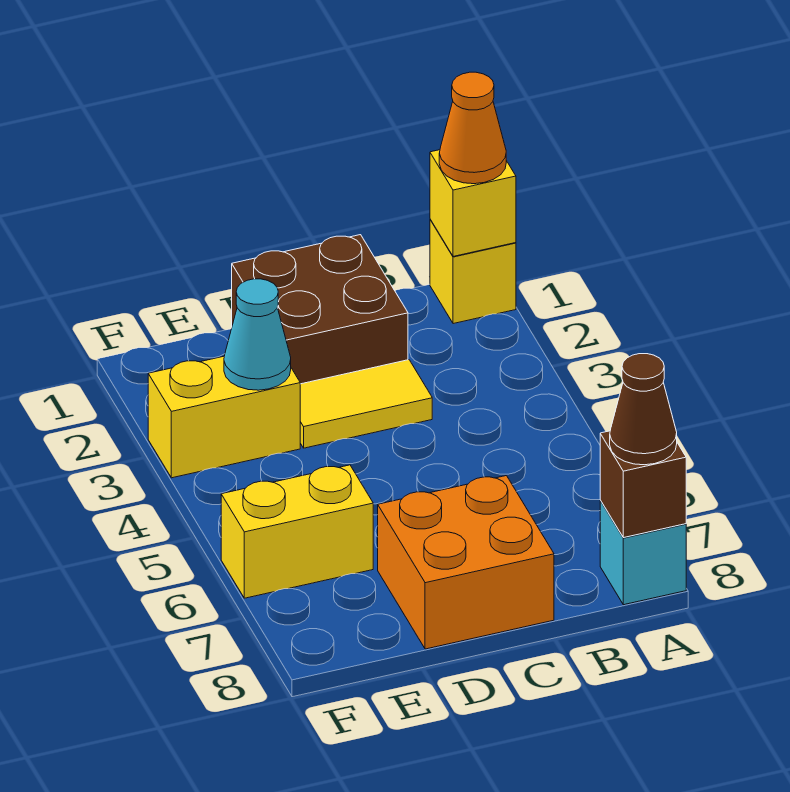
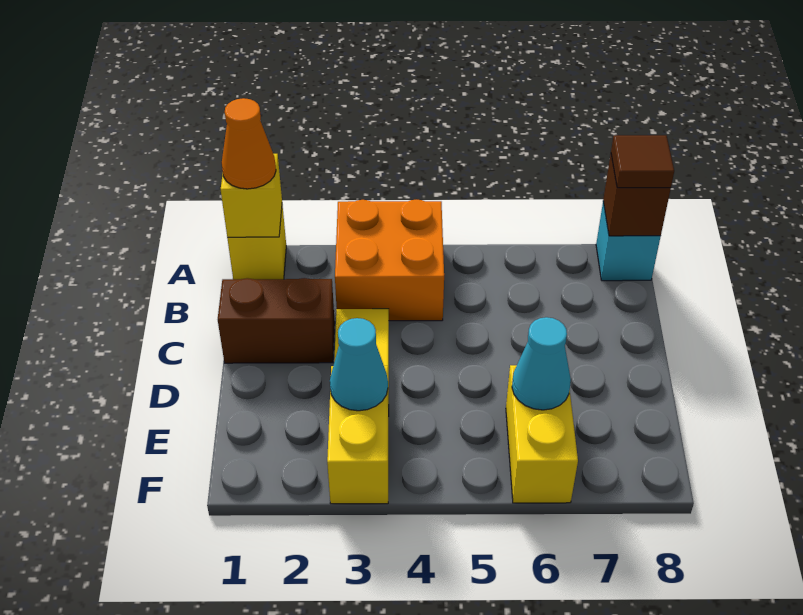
brown cone A8 level 3 -> brown tile A8 level 3
brown brick C1:D2 level 1 -> brown brick C1:C2 level 1
orange brick C7:D8 level 1 -> orange brick A3:B4 level 1
none -> cyan cone E6 level 2

